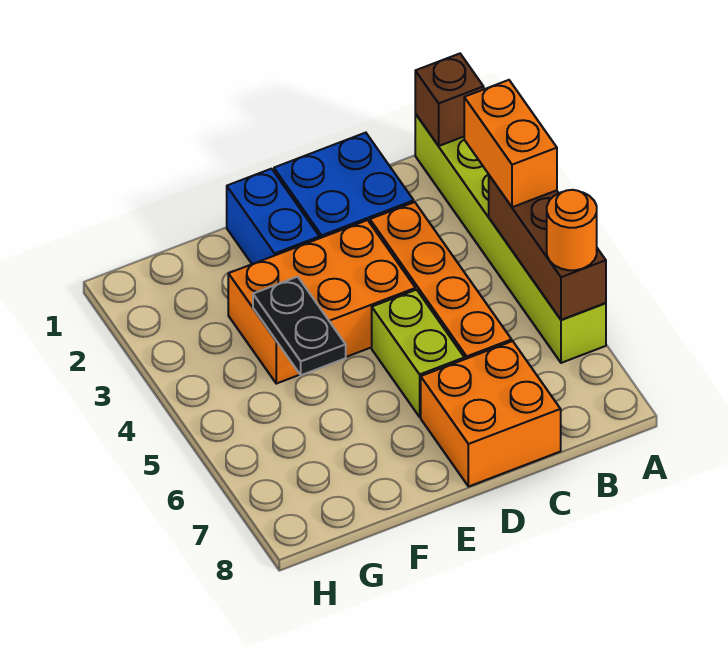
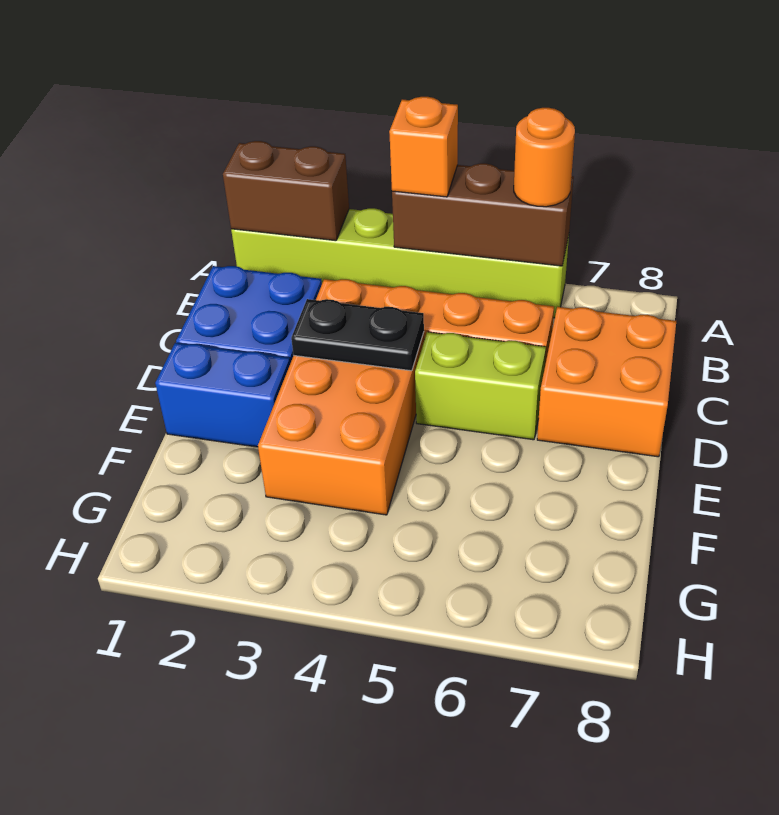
brown brick A1 level 2 -> brown brick A1:A2 level 2
orange brick A3:A4 level 3 -> orange brick A4 level 3
black plate F4:F5 level 2 -> black plate D3:D4 level 2

